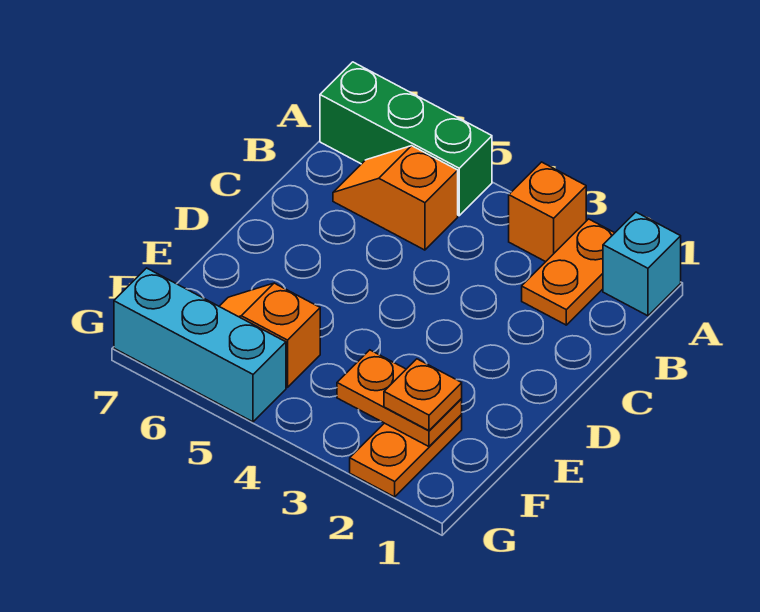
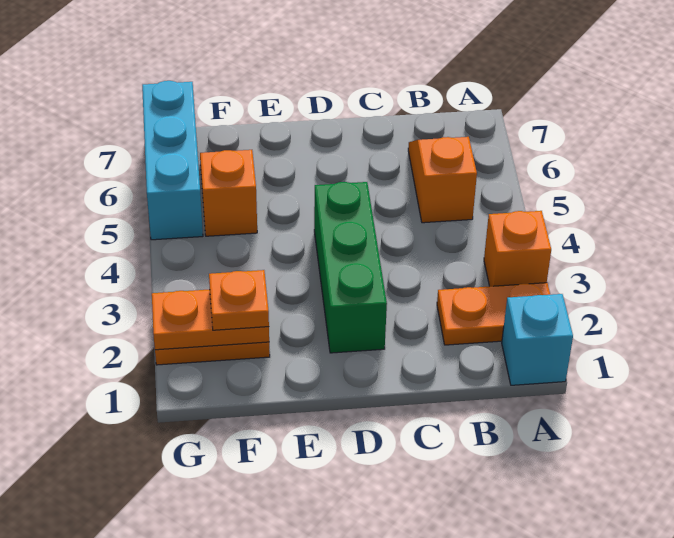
green brick A5:A7 level 1 -> green brick D2:D4 level 1
orange plate F2:F3 level 2 -> orange plate F2:G2 level 2

